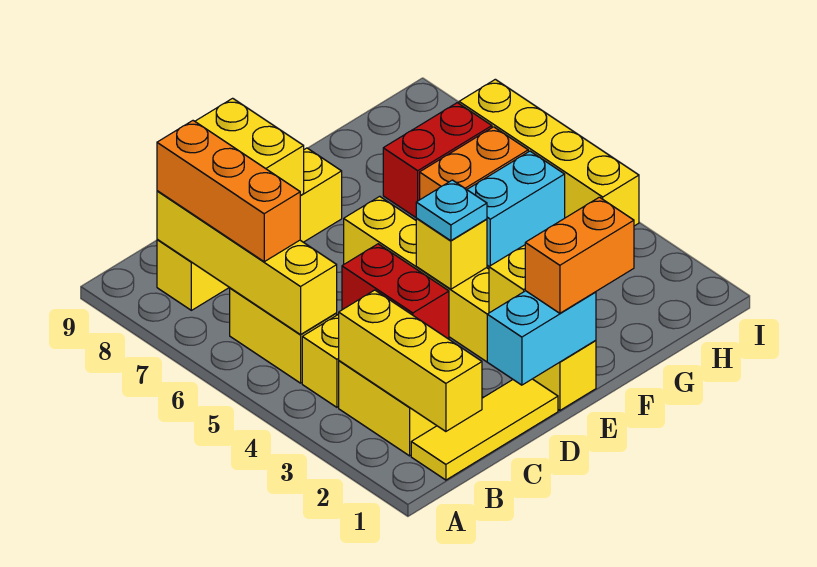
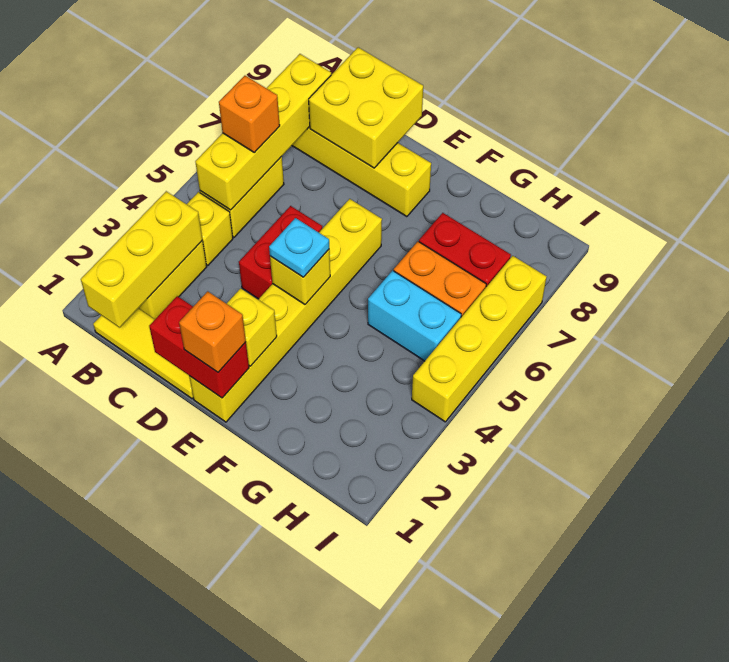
orange brick B6:B8 level 3 -> orange brick B6 level 3
cyan brick D1:E1 level 2 -> red brick D1:E1 level 2
orange brick E1:F1 level 3 -> orange brick E1 level 3

